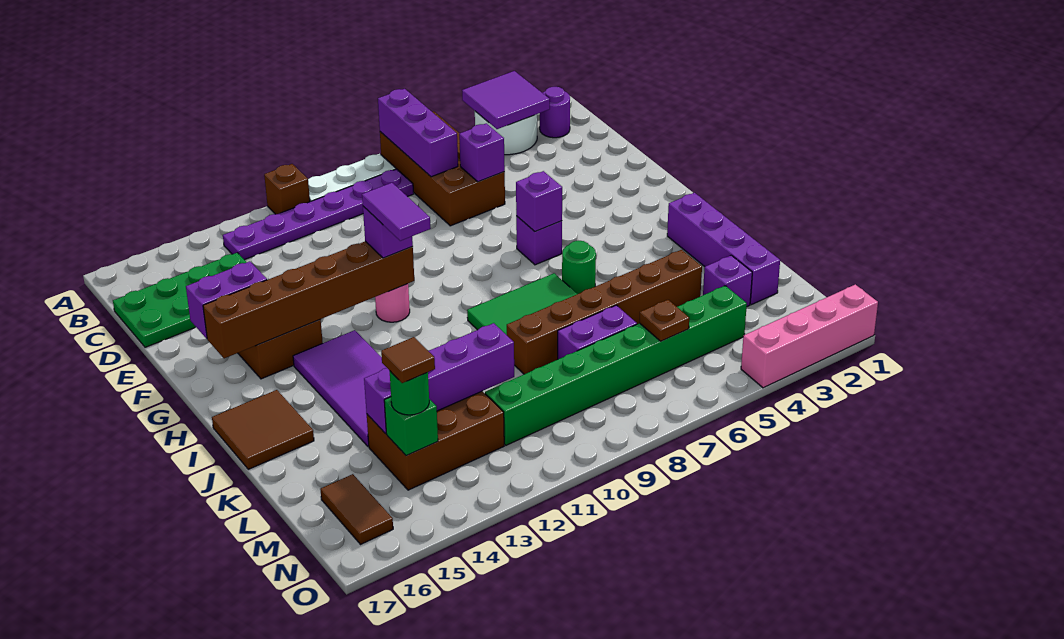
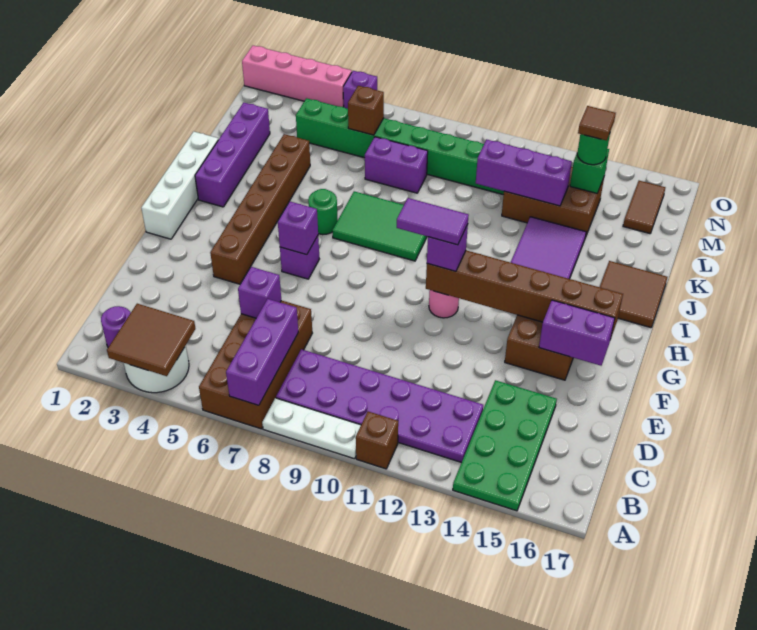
purple tile A3:B4 level 2 -> brown tile A3:B4 level 2
purple plate B8:B13 level 1 -> purple plate B8:C13 level 1
green plate C14:D17 level 1 -> green plate A14:D15 level 1
none -> white brick G1:J1 level 1
purple tile G11:H11 level 4 -> purple tile G10:G11 level 4
brown brick K4:K9 level 1 -> brown brick F4:K4 level 1
purple brick L3 level 1 -> purple brick O5 level 1
purple brick L11:L14 level 2 -> purple brick L11:L13 level 2
brown plate M6 level 2 -> brown brick M6 level 2

